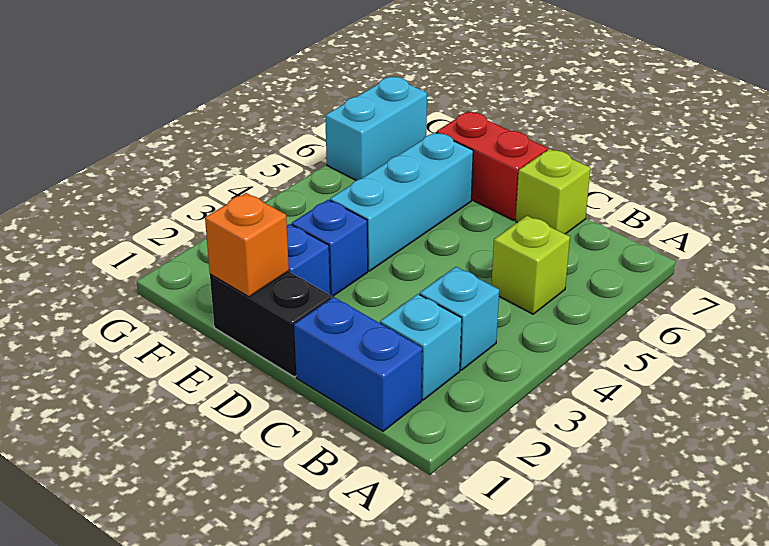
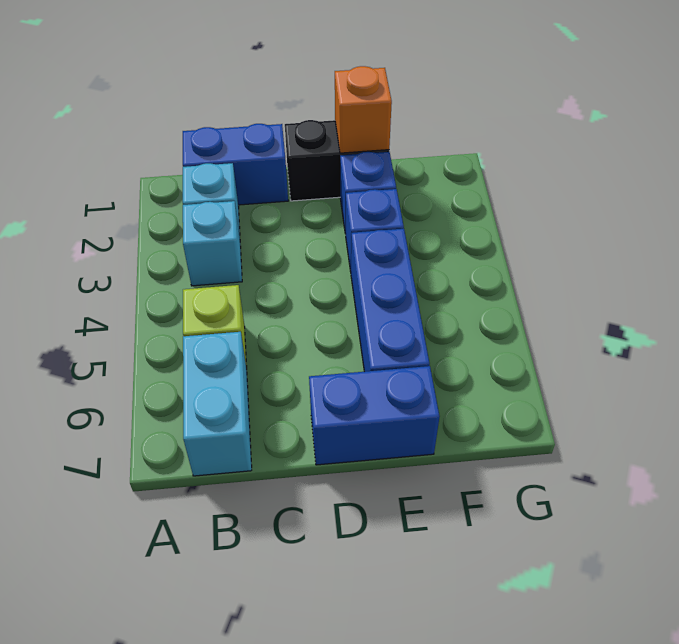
lime brick C7 level 1 -> none
red brick D7:E7 level 1 -> blue brick D7:E7 level 1
cyan brick E4:E6 level 1 -> blue brick E4:E6 level 1
cyan brick G6:G7 level 1 -> cyan brick B6:B7 level 1

